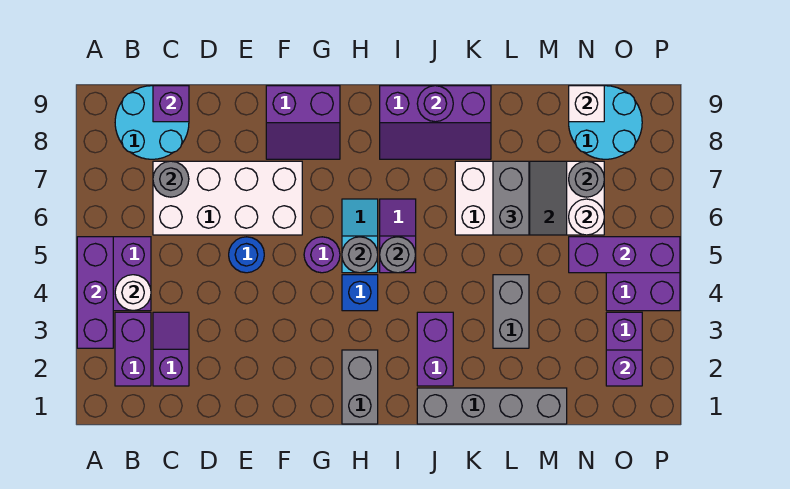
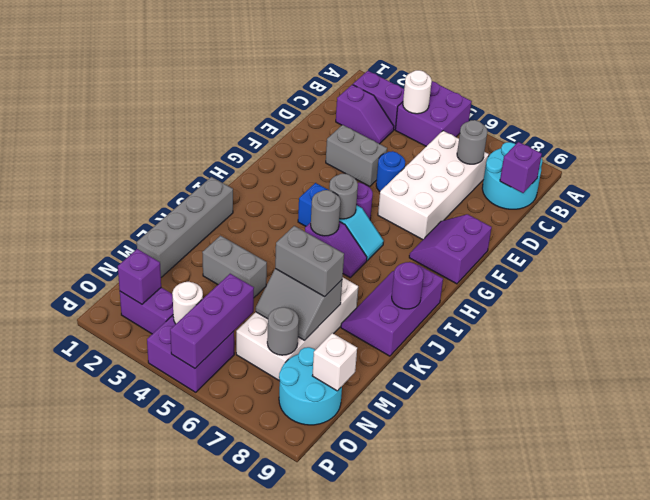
purple brick A3:A5 level 2 -> none
grey brick H1:H2 level 1 -> grey brick E3:E4 level 1
purple brick J2:J3 level 1 -> none
white round brick N6 level 2 -> white round brick O4 level 2

